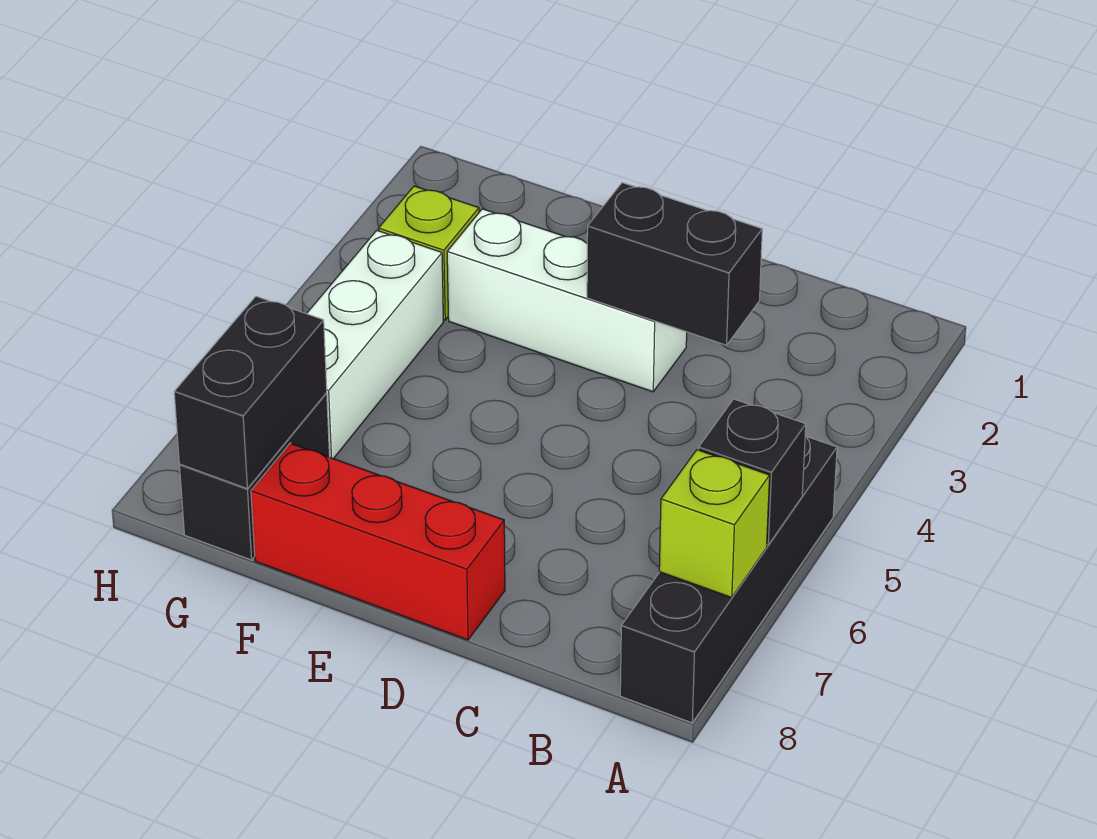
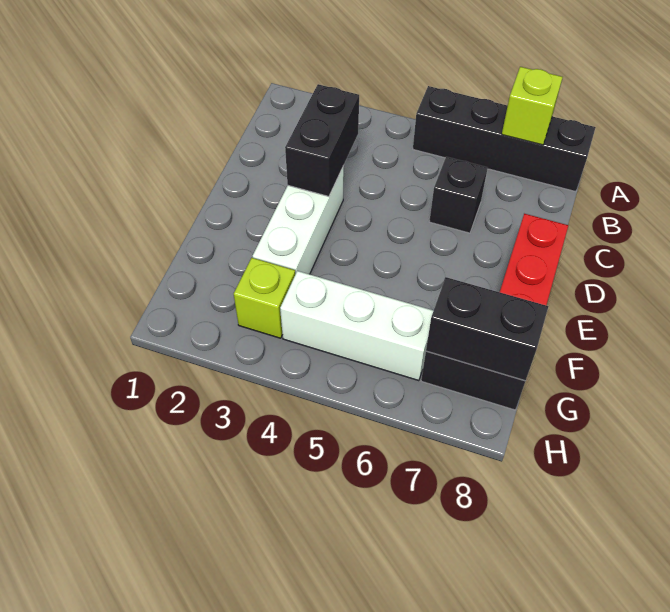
black brick A6 level 2 -> black brick C6 level 1

